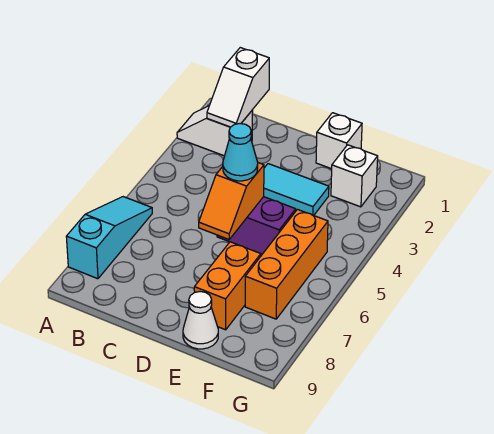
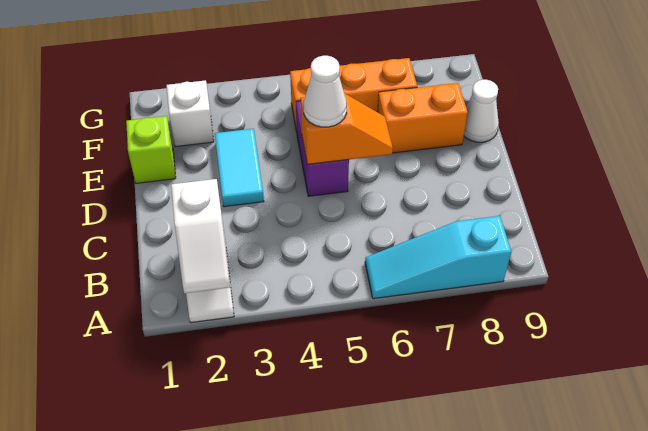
white slope B1:B2 level 2 top 1 -> white slope A2:B2 level 2 top B
cyan cone D5 level 3 -> white cone D5 level 3
white brick E1 level 1 -> lime brick E1 level 1

